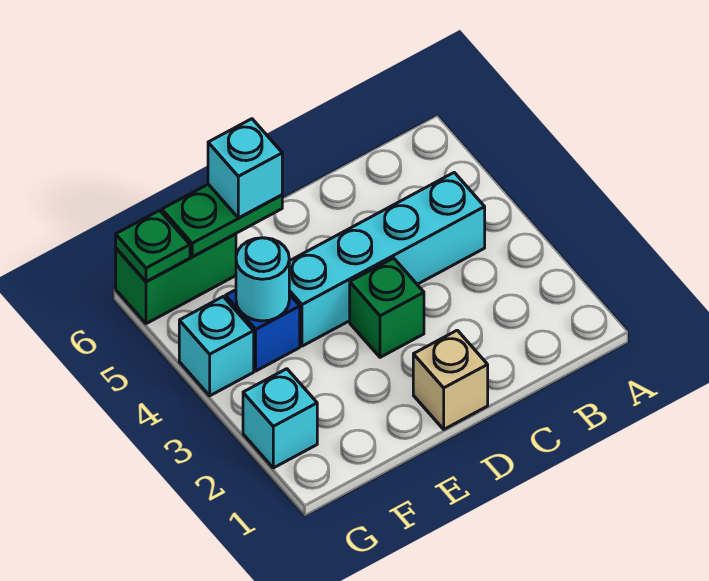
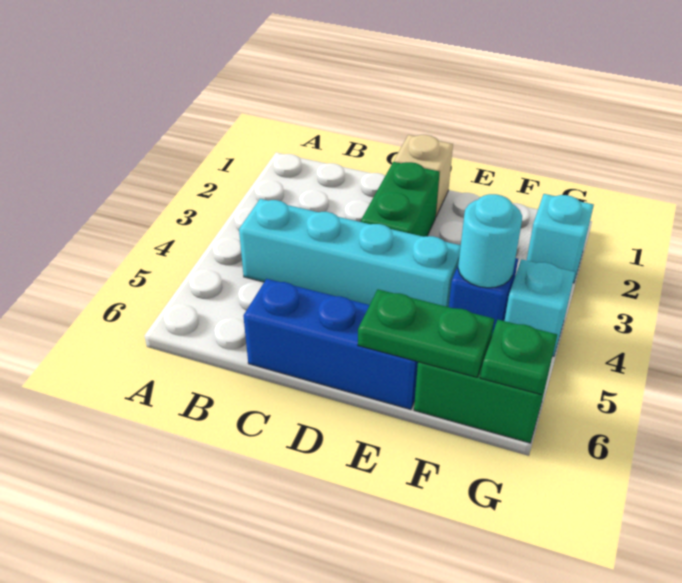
none -> blue brick C6:E6 level 1
green brick D3 level 1 -> green brick D2:D3 level 1
cyan brick E6 level 3 -> none

